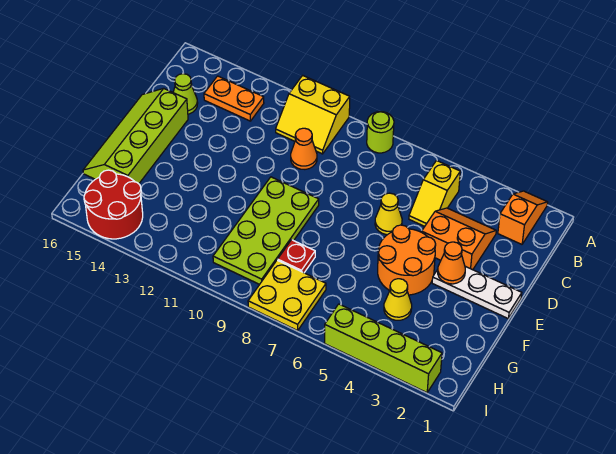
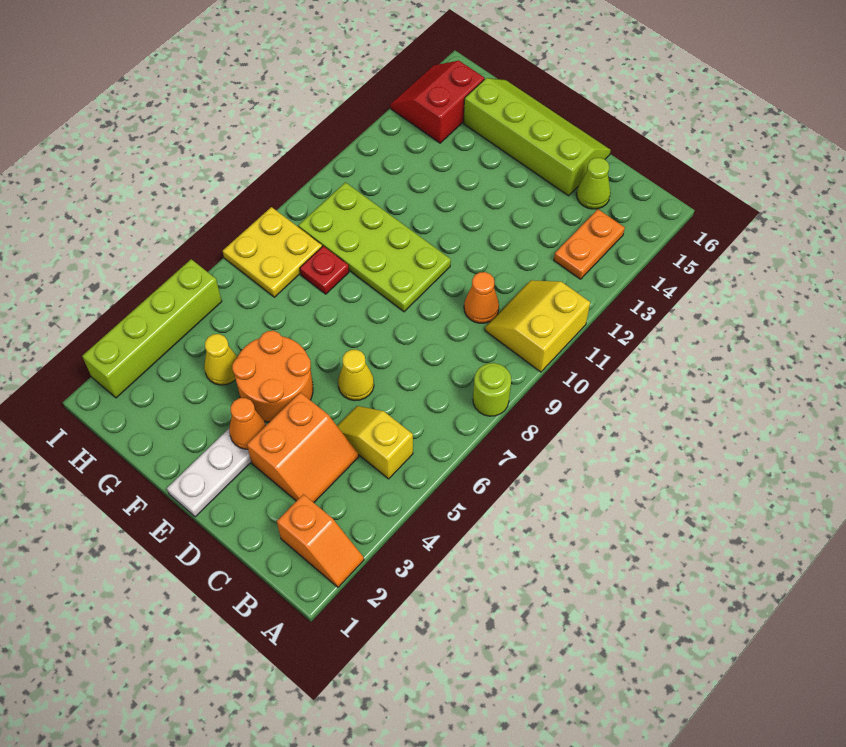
red round brick H14:I15 level 1 -> red slope H14:I15 level 1 top H

